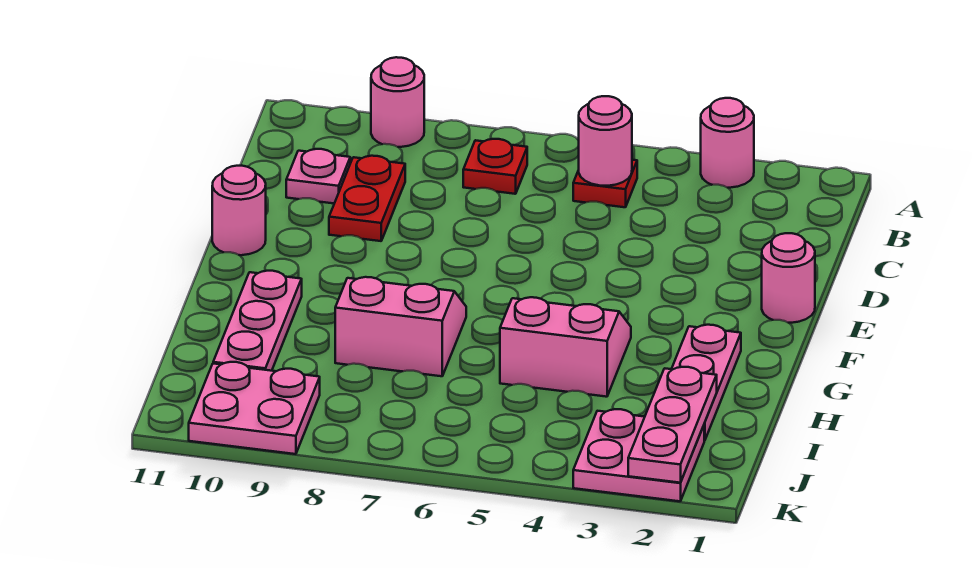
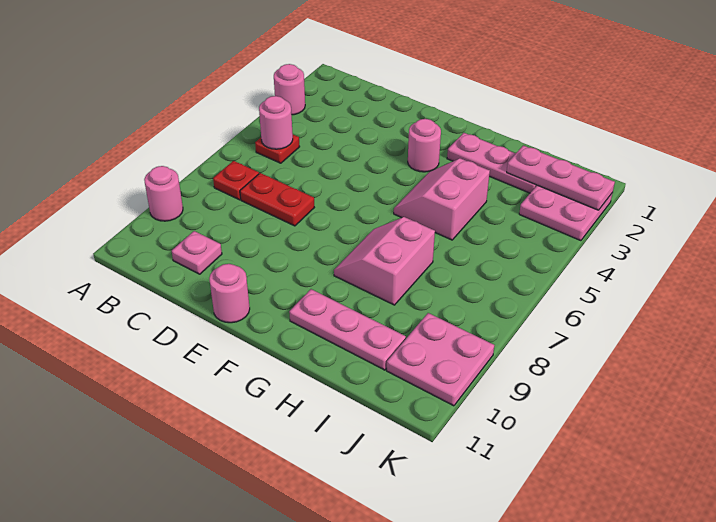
red plate C9:D9 level 1 -> red plate C7:D7 level 1
pink round brick E1 level 1 -> pink round brick F3 level 1

